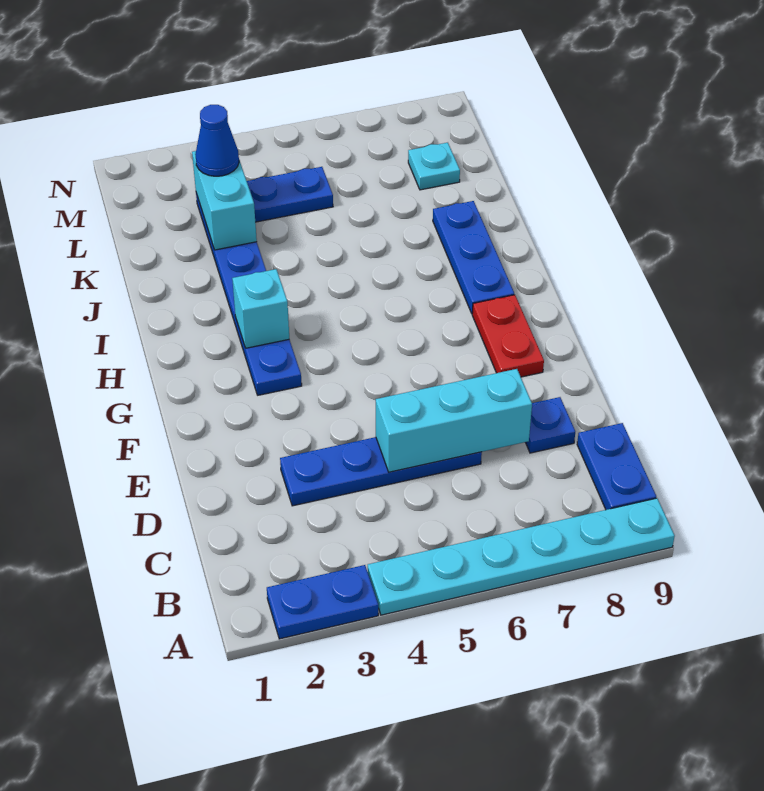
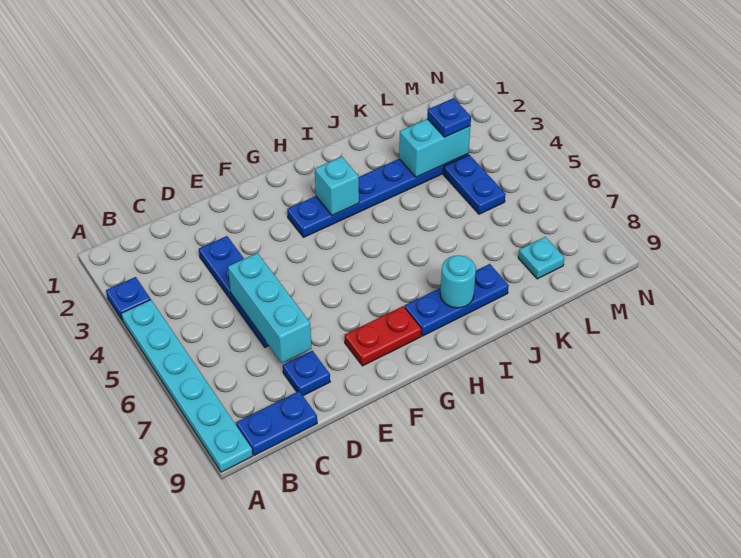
blue plate A2:A3 level 1 -> blue plate A3 level 1
none -> cyan round brick I8 level 2
blue cone L3 level 3 -> blue plate L3 level 3

